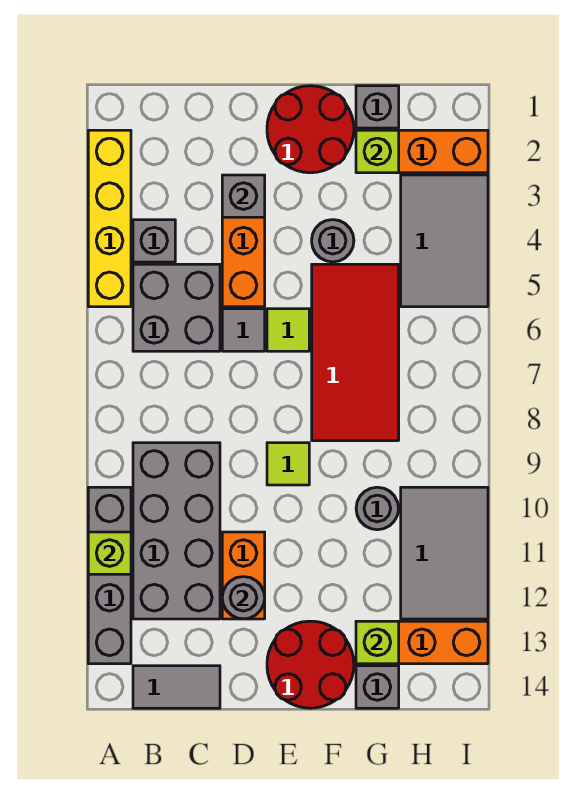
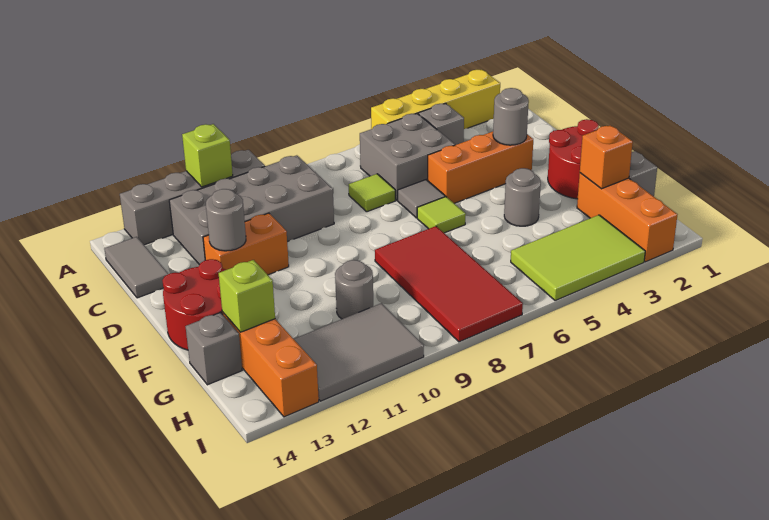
grey brick D3 level 2 -> grey round brick D3 level 2
lime tile E9 level 1 -> lime tile C7 level 1
red tile F5:G8 level 1 -> red tile F7:I8 level 1
lime brick G2 level 2 -> orange brick G2 level 2
grey tile H3:I5 level 1 -> lime tile H3:I5 level 1

